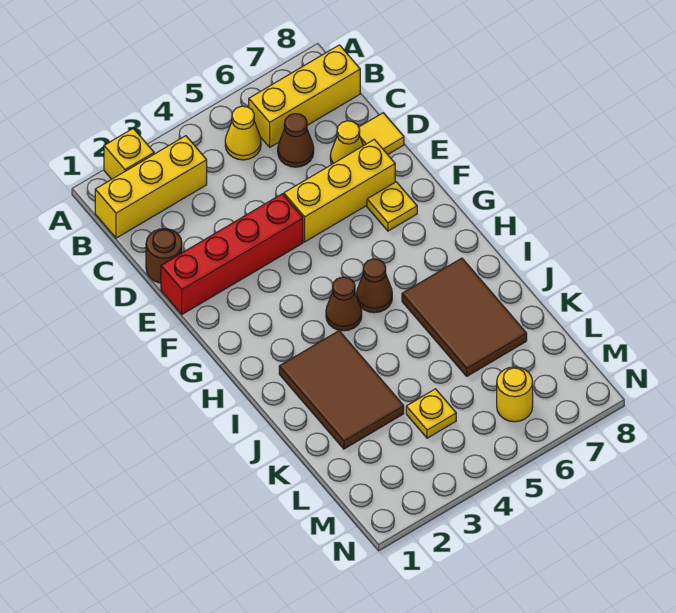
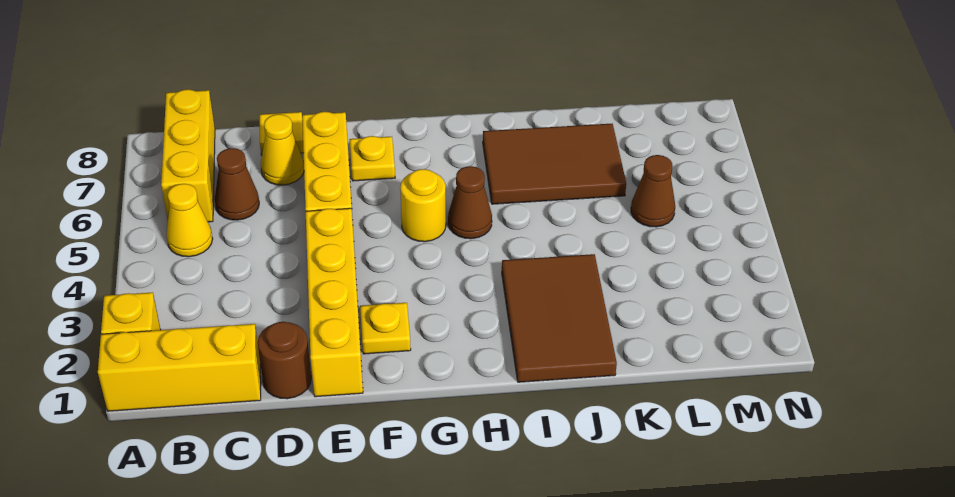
yellow brick B1:B3 level 1 -> yellow brick A1:C1 level 1
red brick E1:E4 level 1 -> yellow brick E1:E4 level 1
brown cone H4 level 1 -> brown cone L5 level 1
brown tile I2:K3 level 1 -> brown tile I1:J3 level 1
yellow plate L4 level 1 -> yellow plate F2 level 1
yellow round brick M6 level 1 -> yellow round brick G5 level 1

